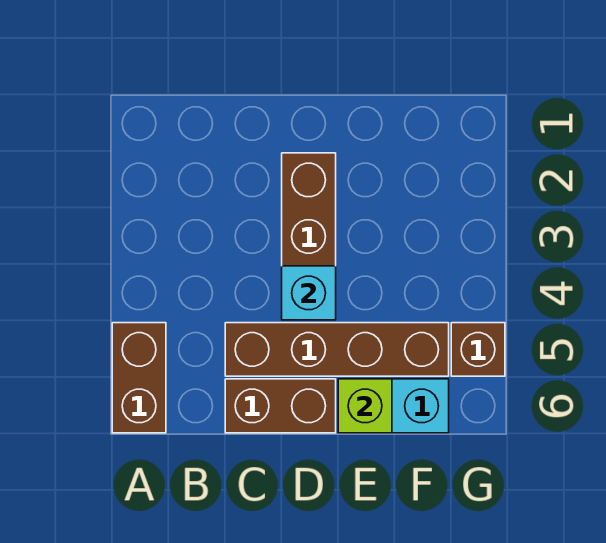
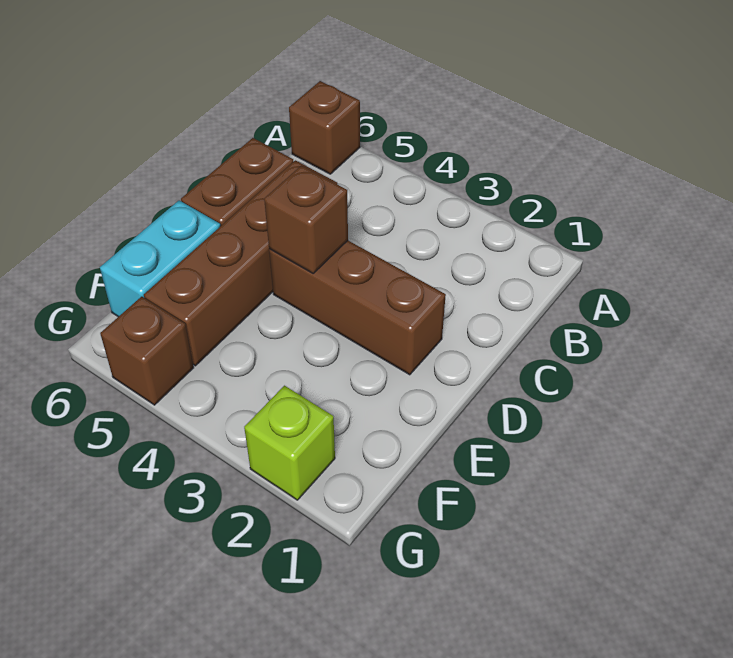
brown brick A5:A6 level 1 -> brown brick A6 level 1
cyan brick D4 level 2 -> brown brick D4 level 2
lime brick E6 level 2 -> lime brick G2 level 1

